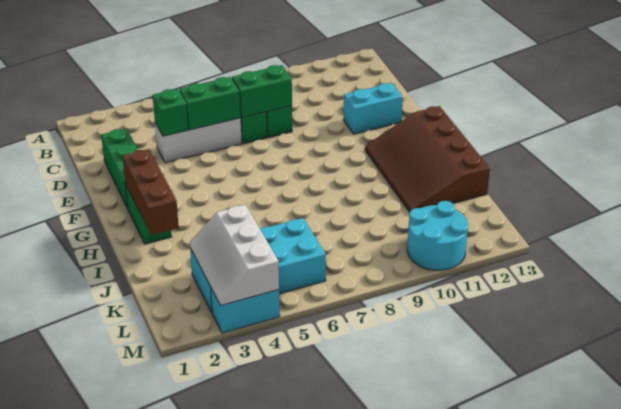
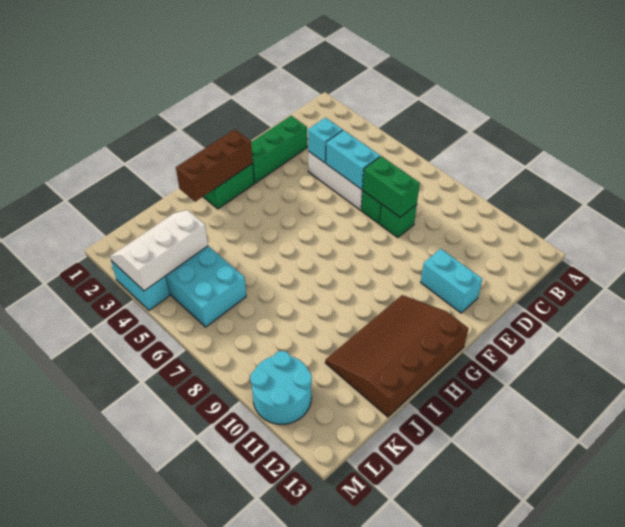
green brick D4 level 2 -> cyan brick D4 level 2
green brick D5:D6 level 2 -> cyan brick D5:D6 level 2

